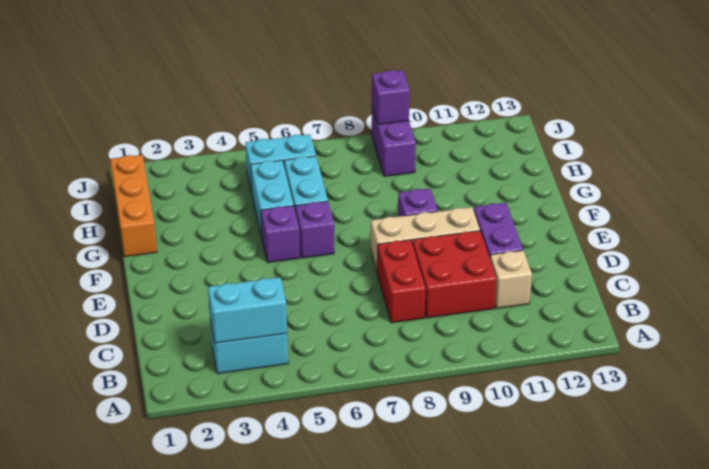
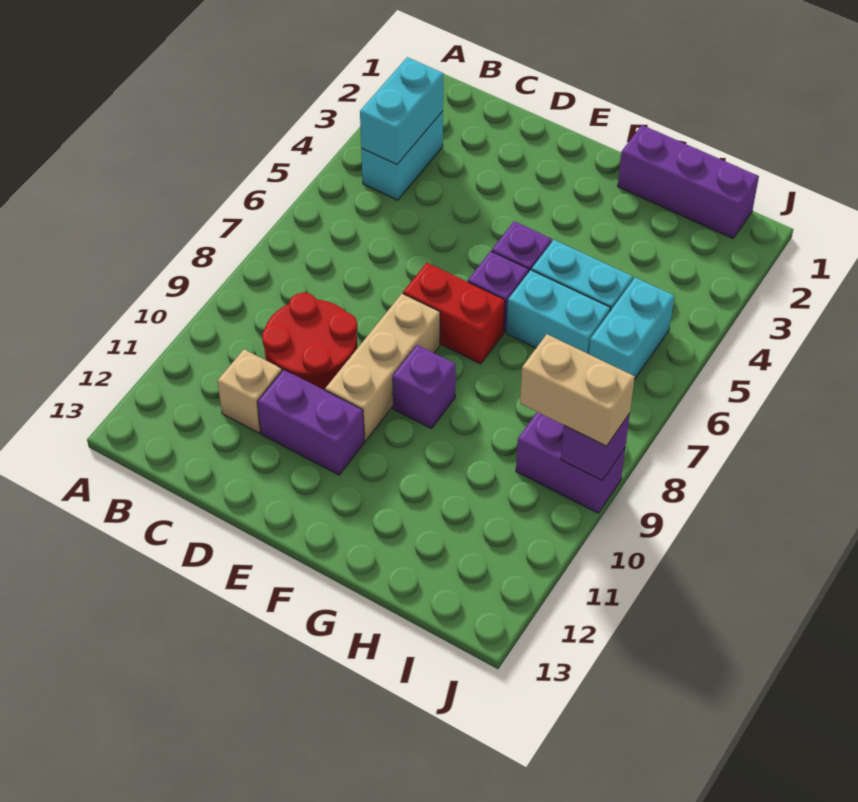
red brick C8:D8 level 1 -> red brick E7:F7 level 1
red brick C9:D10 level 1 -> red round brick C9:D10 level 1
orange brick G1:I1 level 1 -> purple brick G1:I1 level 1
none -> tan brick I9:J9 level 3

